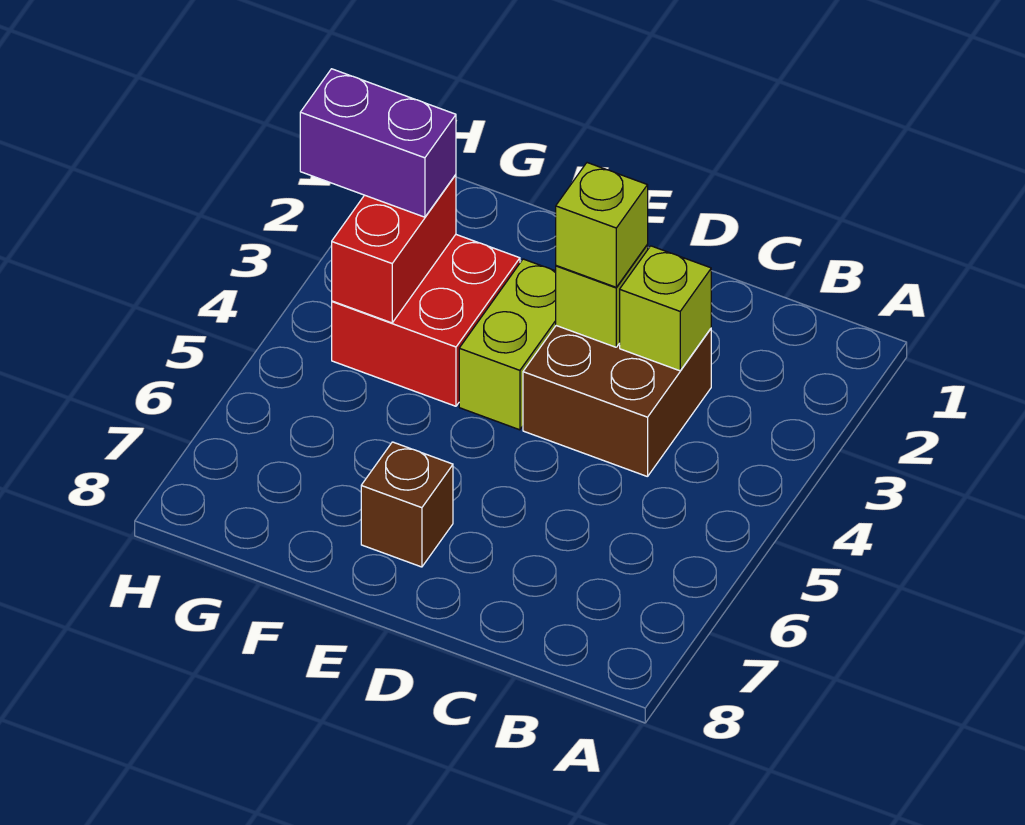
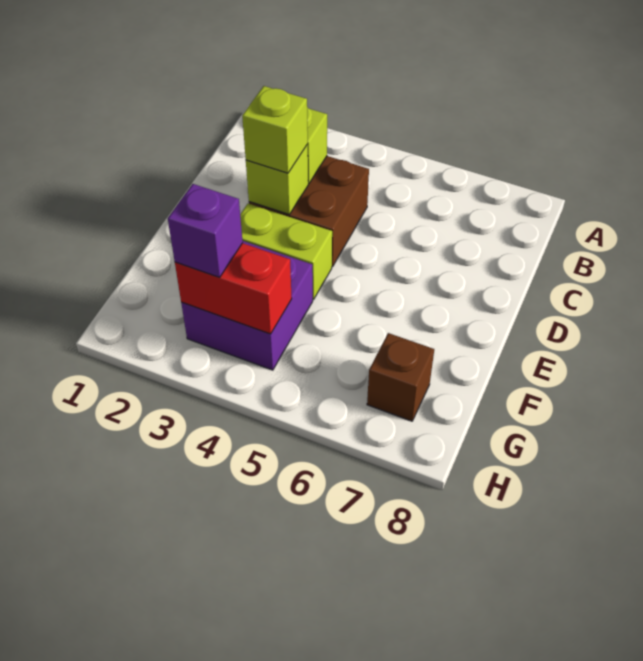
brown brick E7 level 1 -> brown brick G7 level 1
red brick F3:G4 level 1 -> purple brick F3:G4 level 1
purple brick G3:H3 level 3 -> purple brick G3 level 3

